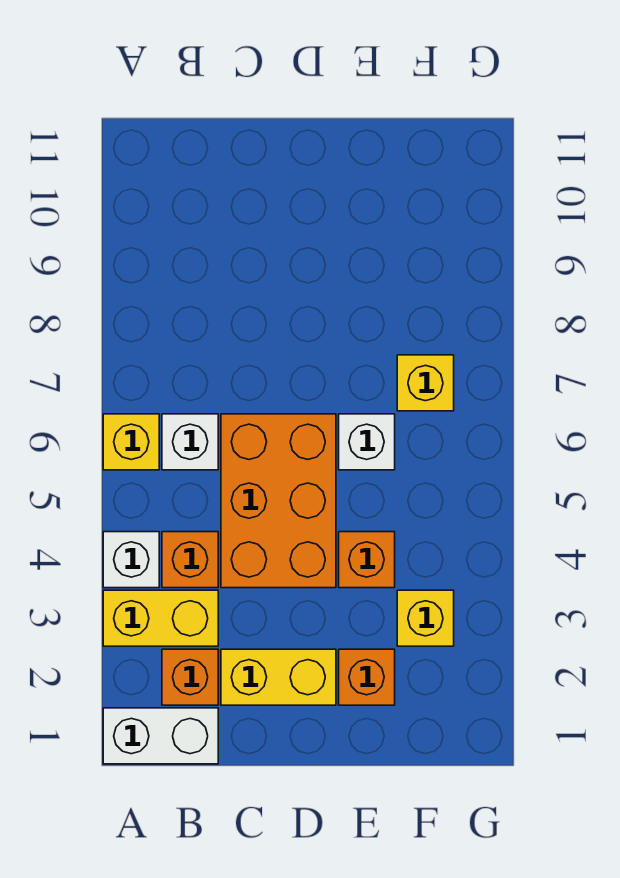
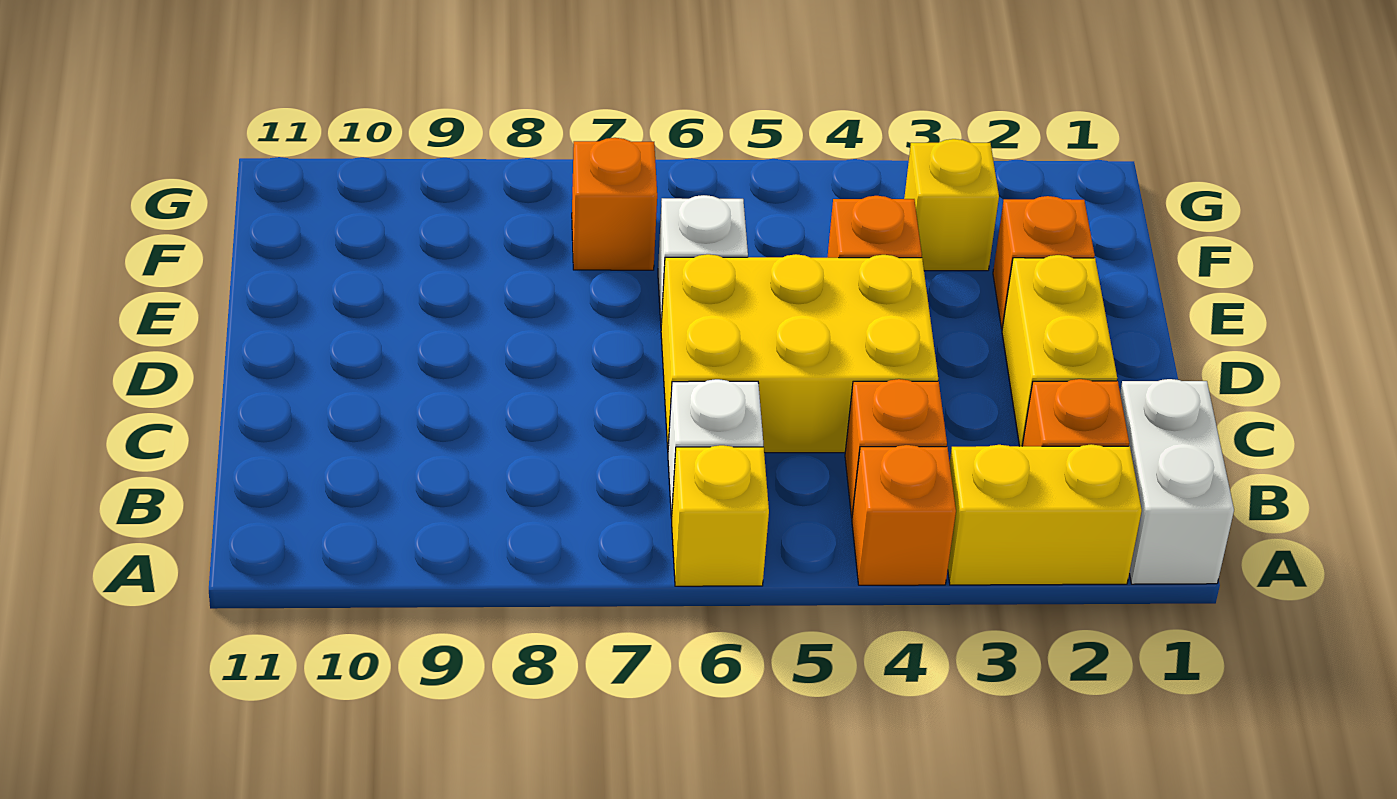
yellow brick A3:B3 level 1 -> yellow brick A2:A3 level 1
white brick A4 level 1 -> orange brick A4 level 1
orange brick C4:D6 level 1 -> yellow brick C4:D6 level 1
yellow brick F7 level 1 -> orange brick F7 level 1

